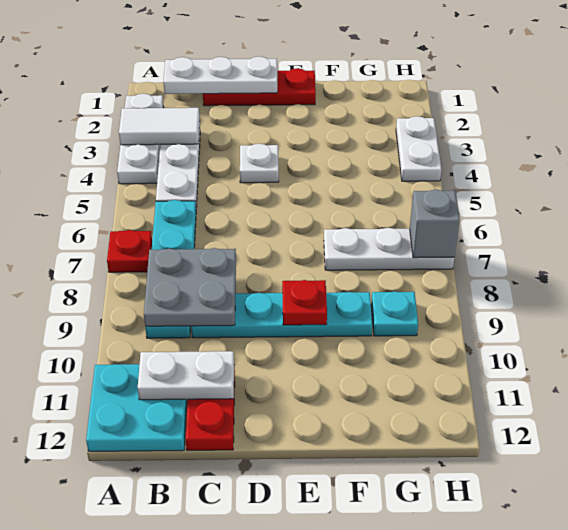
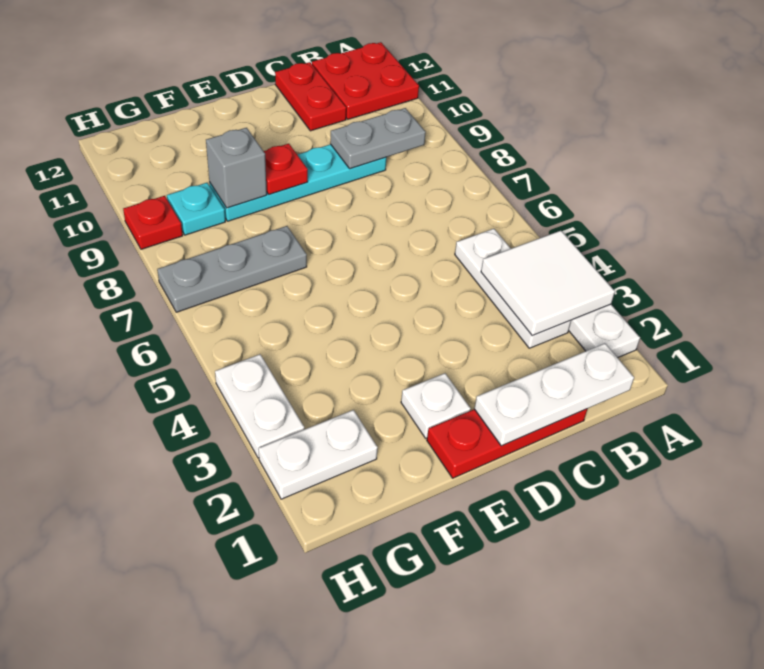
white tile A3:B3 level 2 -> white tile A3:B4 level 2
red plate A7 level 1 -> red plate H9 level 1
cyan plate A11:B12 level 1 -> red plate A11:B12 level 1
cyan plate B6:B9 level 1 -> none
grey plate B8:C9 level 2 -> grey plate B9:C9 level 2
white plate B11:C11 level 2 -> white plate G2:H2 level 1
white plate D4 level 1 -> white plate E2 level 1
white plate F7:H7 level 1 -> grey plate F7:H7 level 1
grey brick H7 level 2 -> grey brick F9 level 2

